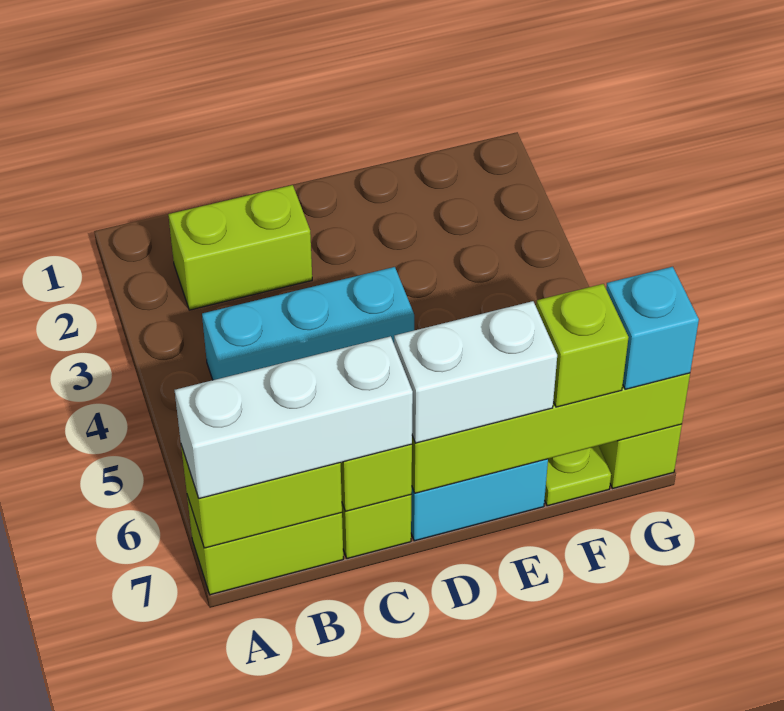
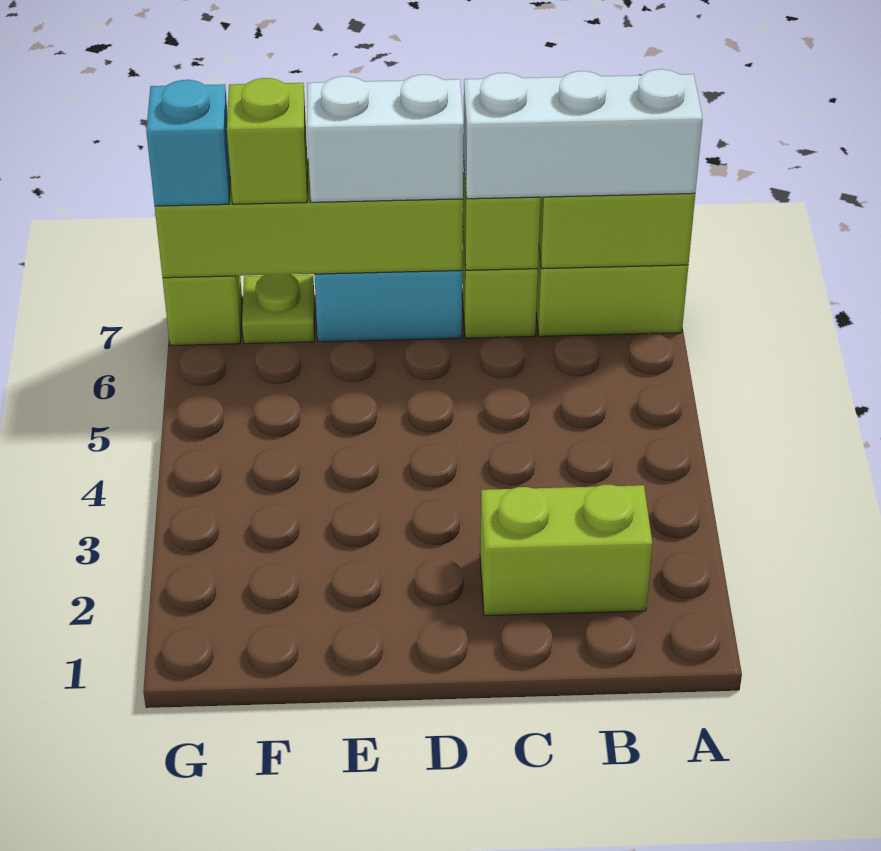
cyan brick B4:D4 level 1 -> none

